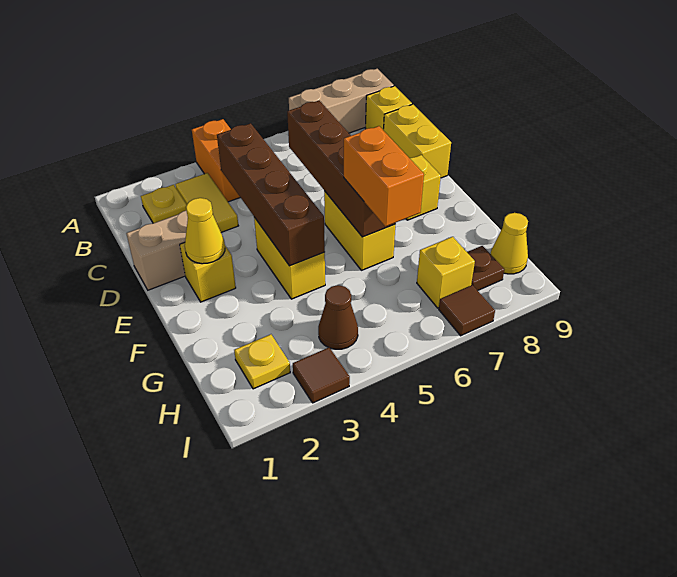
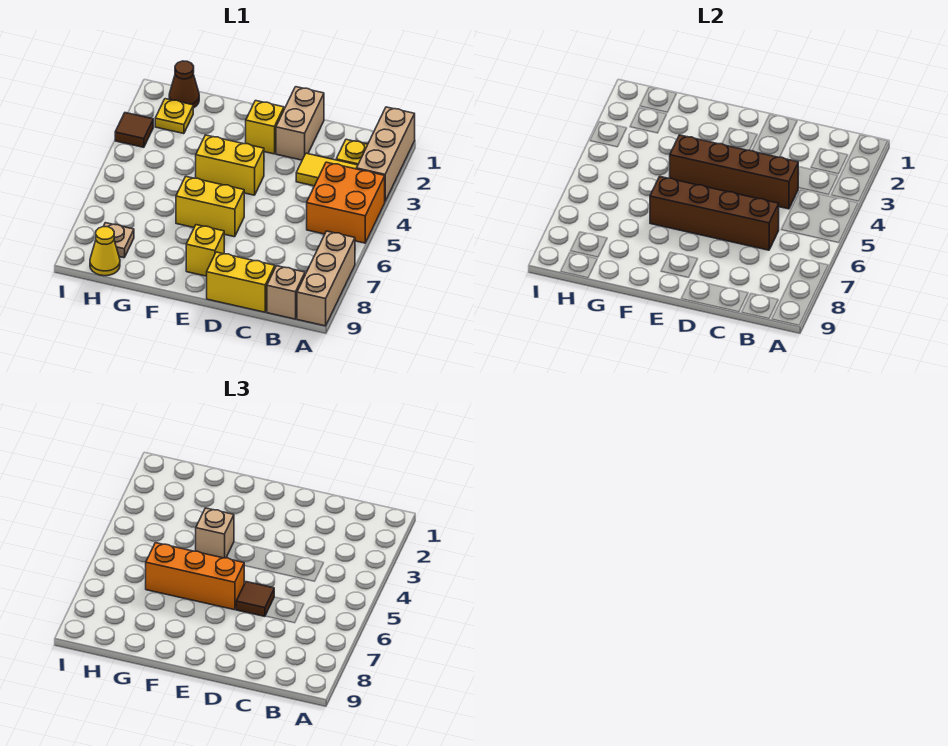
none -> tan brick A1:A3 level 1
orange brick A4:B4 level 1 -> orange brick A4:B5 level 1
yellow brick B9 level 1 -> tan brick B9 level 1
yellow cone E2 level 2 -> none
none -> tan brick F4 level 3
orange brick F6:G6 level 3 -> orange brick E6:G6 level 3
brown cone H4 level 1 -> brown cone H1 level 1
yellow brick H7 level 1 -> none
brown plate H8 level 1 -> tan plate H8 level 1
brown tile I7 level 1 -> brown tile D6 level 3

